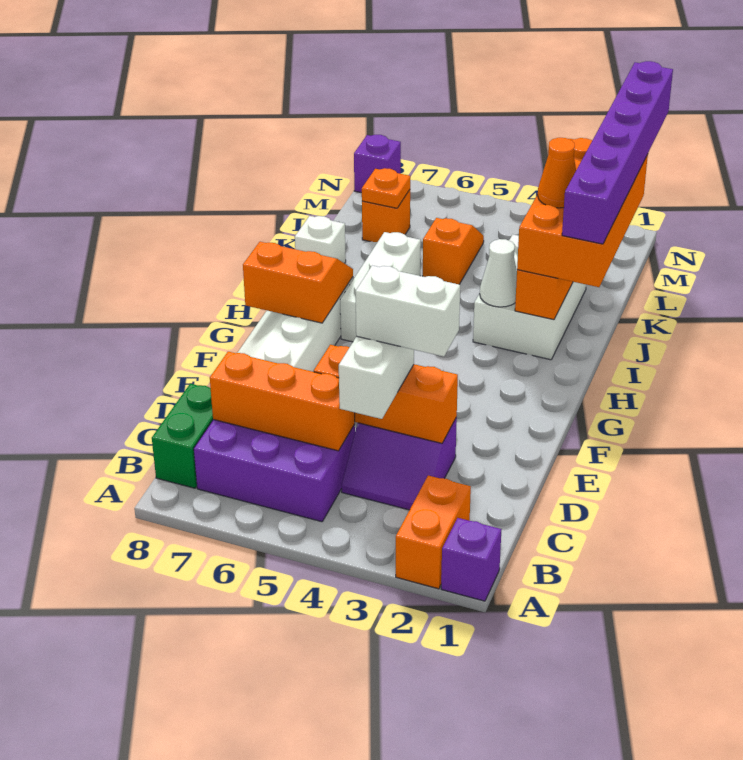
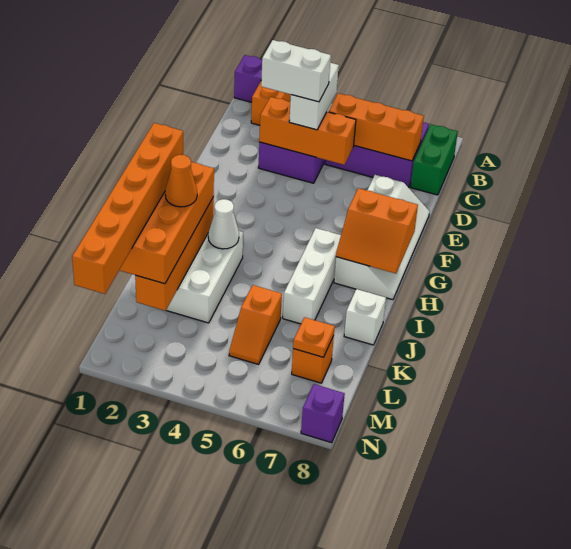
purple brick I1:N1 level 4 -> orange brick I1:N1 level 4

